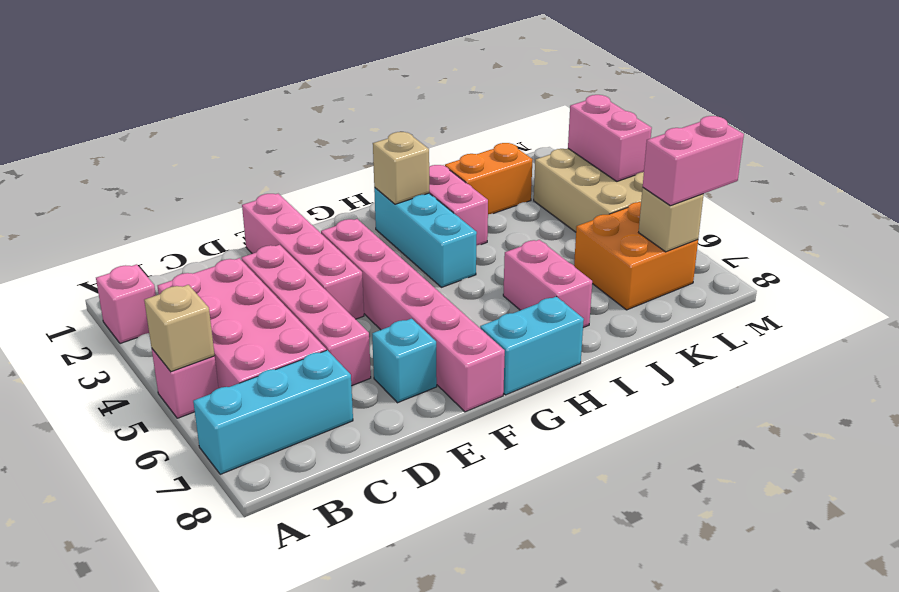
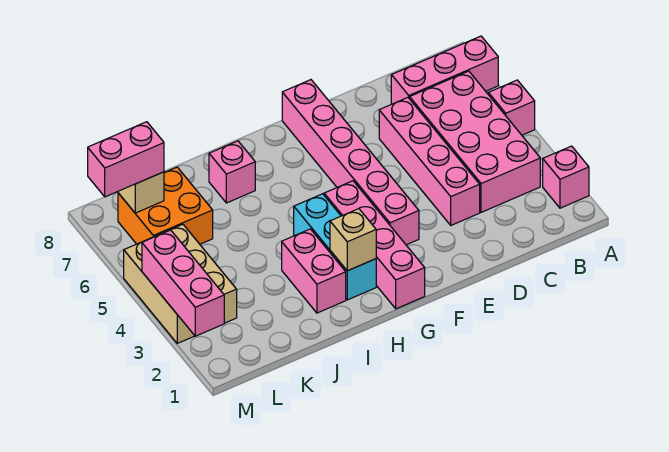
tan brick A5 level 2 -> none
cyan brick A7:C7 level 1 -> pink brick A7:C7 level 1
pink brick E1:E4 level 1 -> pink brick G1:G4 level 1
cyan brick E7 level 1 -> none
cyan brick G8:H8 level 1 -> none
pink brick I6:I7 level 1 -> pink brick I7 level 1
orange brick J2:K2 level 1 -> none
pink brick M3:M4 level 2 -> pink brick M2:M4 level 2

